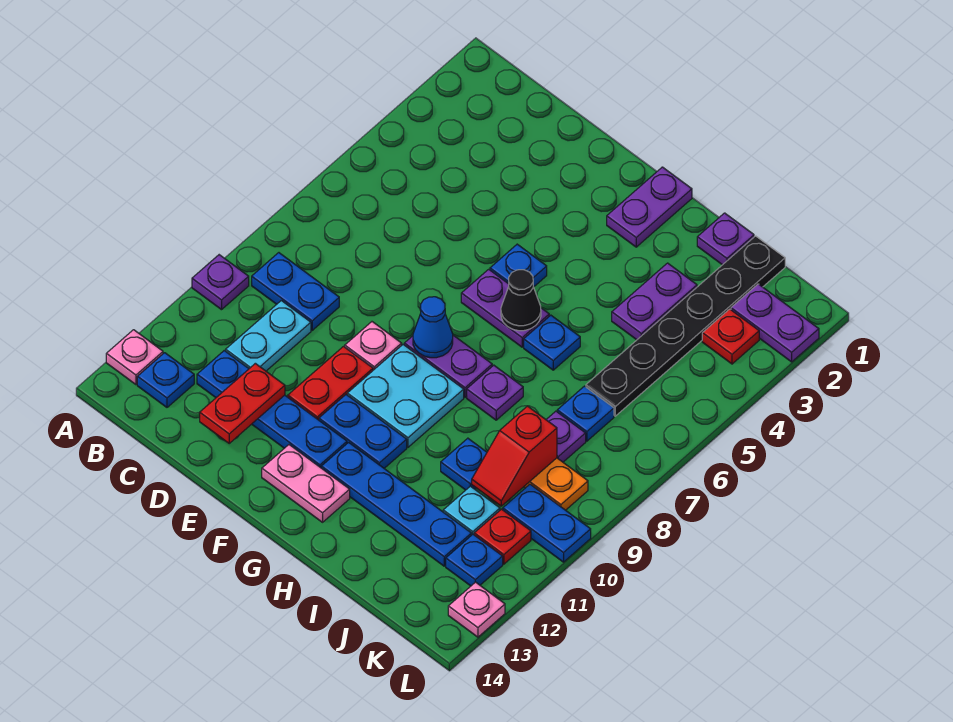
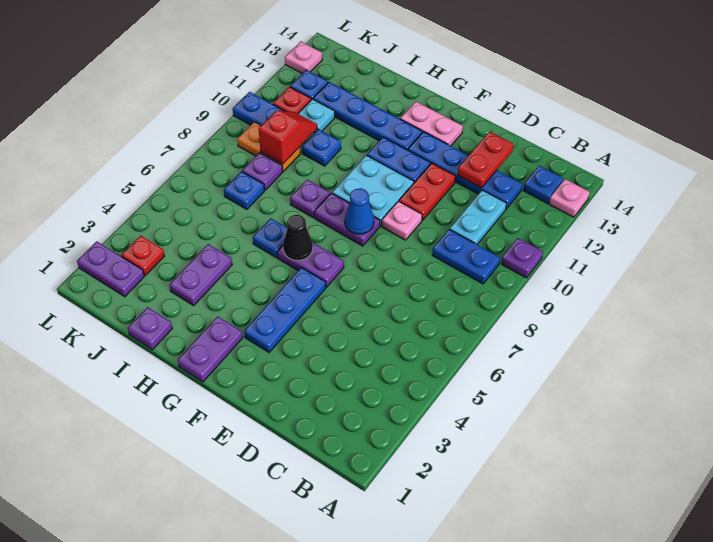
blue plate F5 level 1 -> blue plate F3:F5 level 1
black plate J1:J6 level 1 -> none

